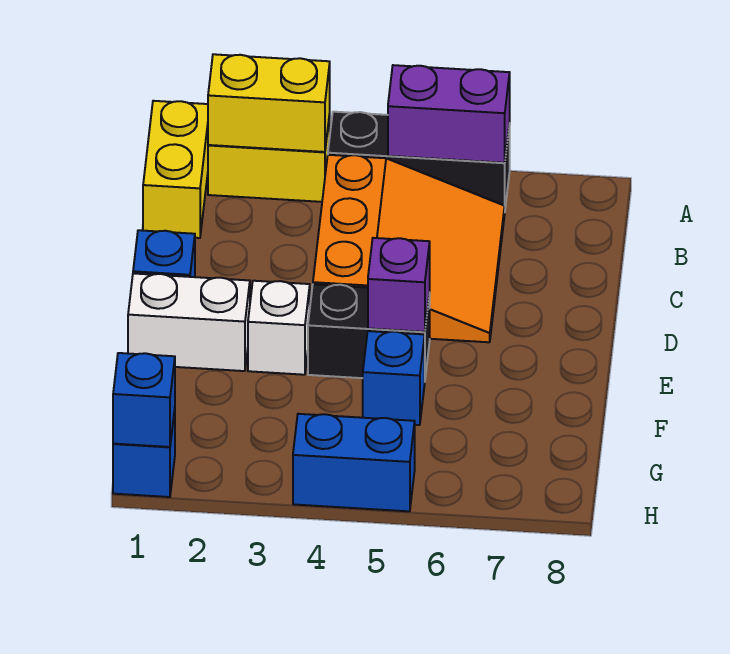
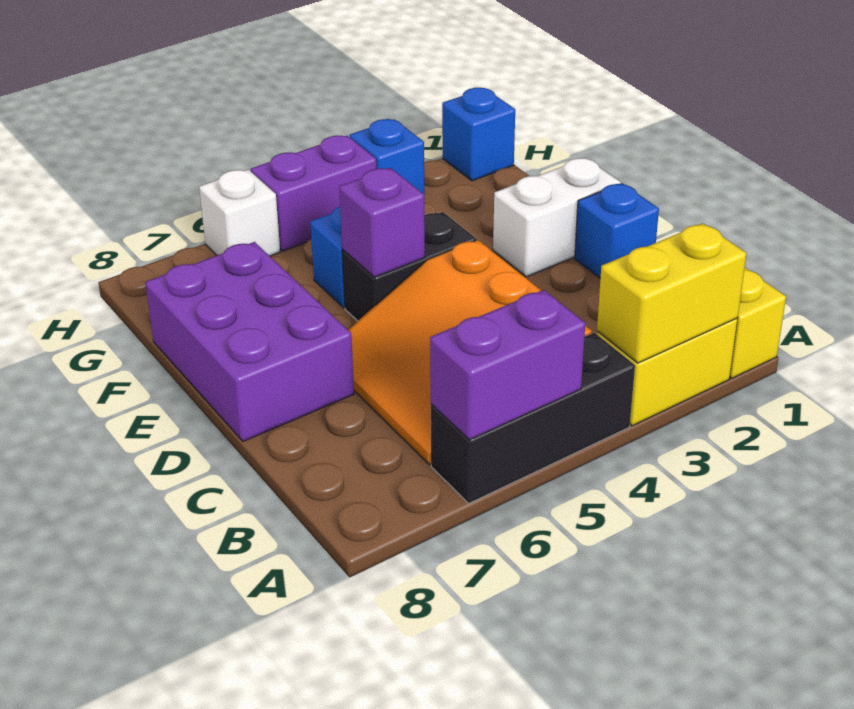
none -> purple brick D7:F8 level 1
white brick E3 level 1 -> white brick H6 level 1
blue brick H1 level 2 -> blue brick H3 level 1
blue brick H4:H5 level 1 -> purple brick H4:H5 level 1

